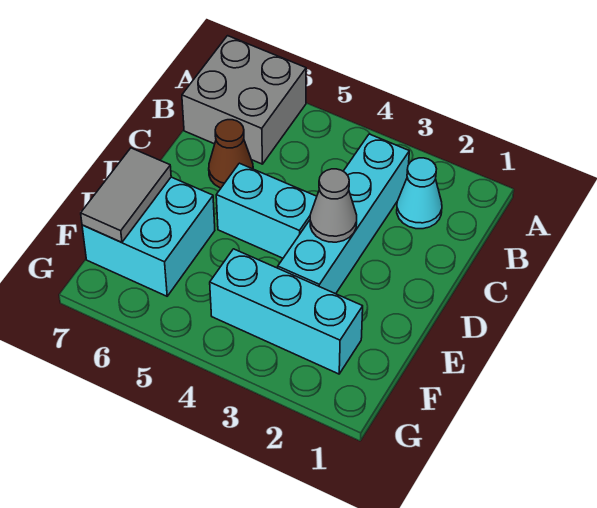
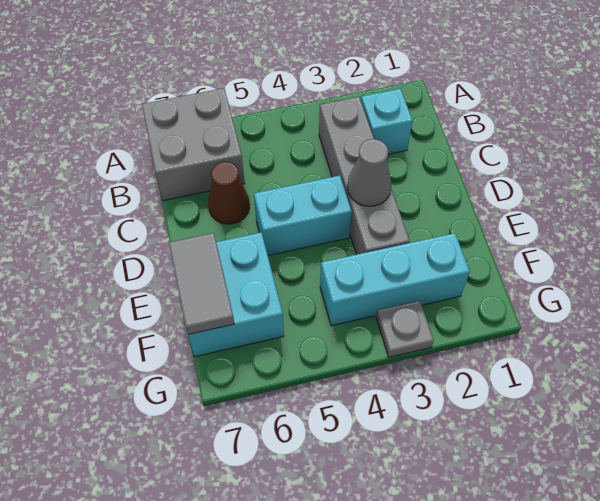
cyan cone B2 level 1 -> cyan brick B2 level 1
cyan brick B3:E3 level 1 -> grey brick B3:E3 level 1
none -> grey plate G3 level 1

